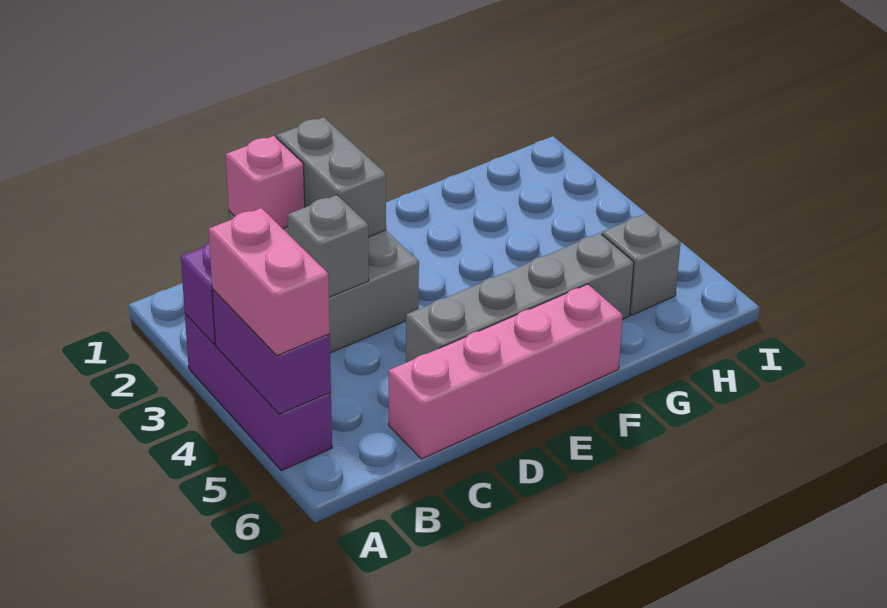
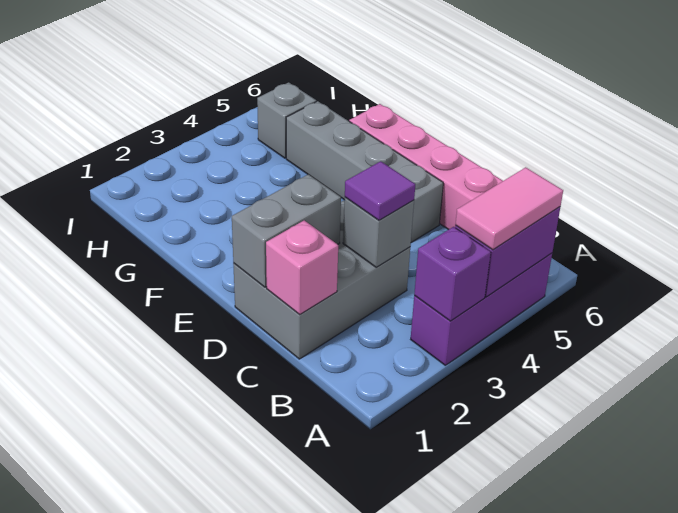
pink brick A4:A5 level 3 -> pink tile A4:A5 level 3
none -> purple tile C3 level 3

